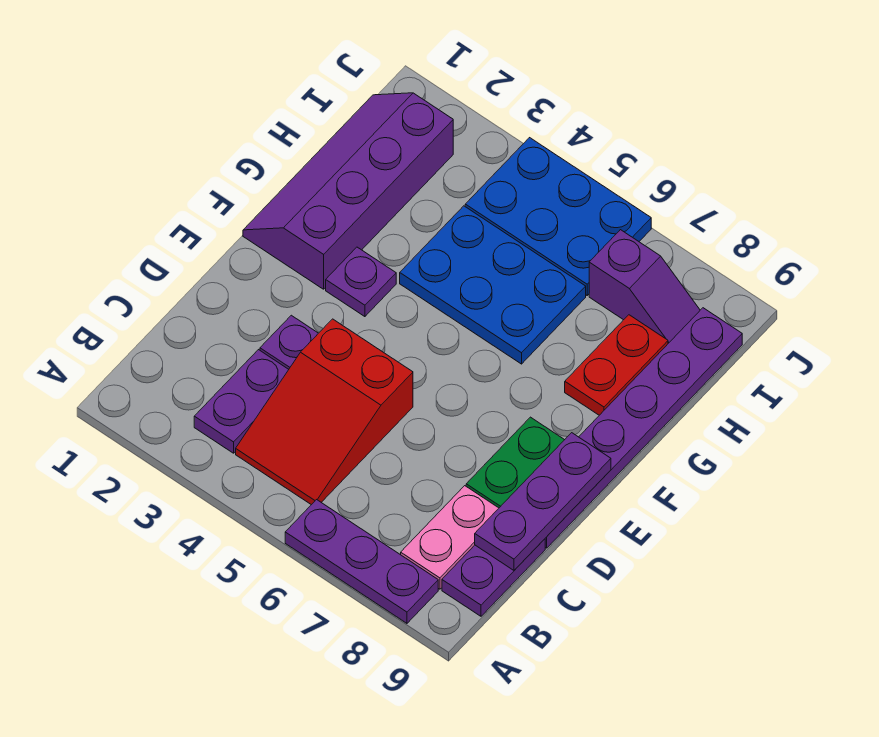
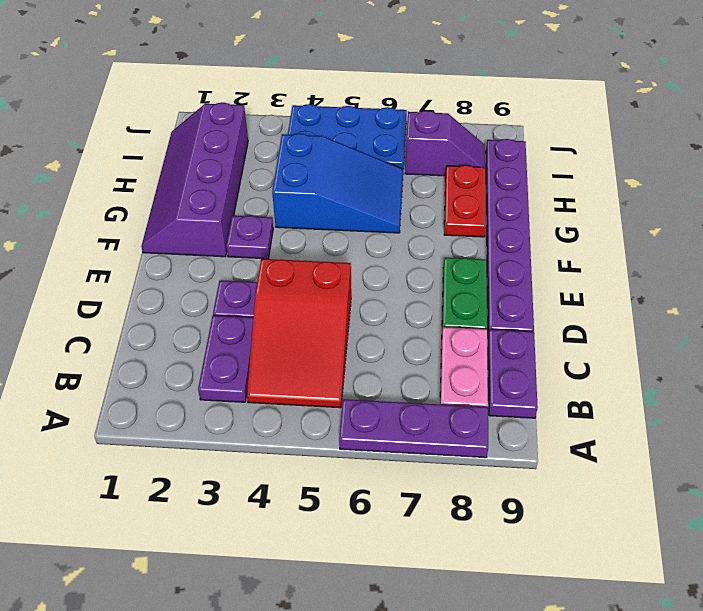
purple plate C9:E9 level 2 -> none
blue plate G4:H6 level 1 -> blue slope G4:H6 level 1 top 4

